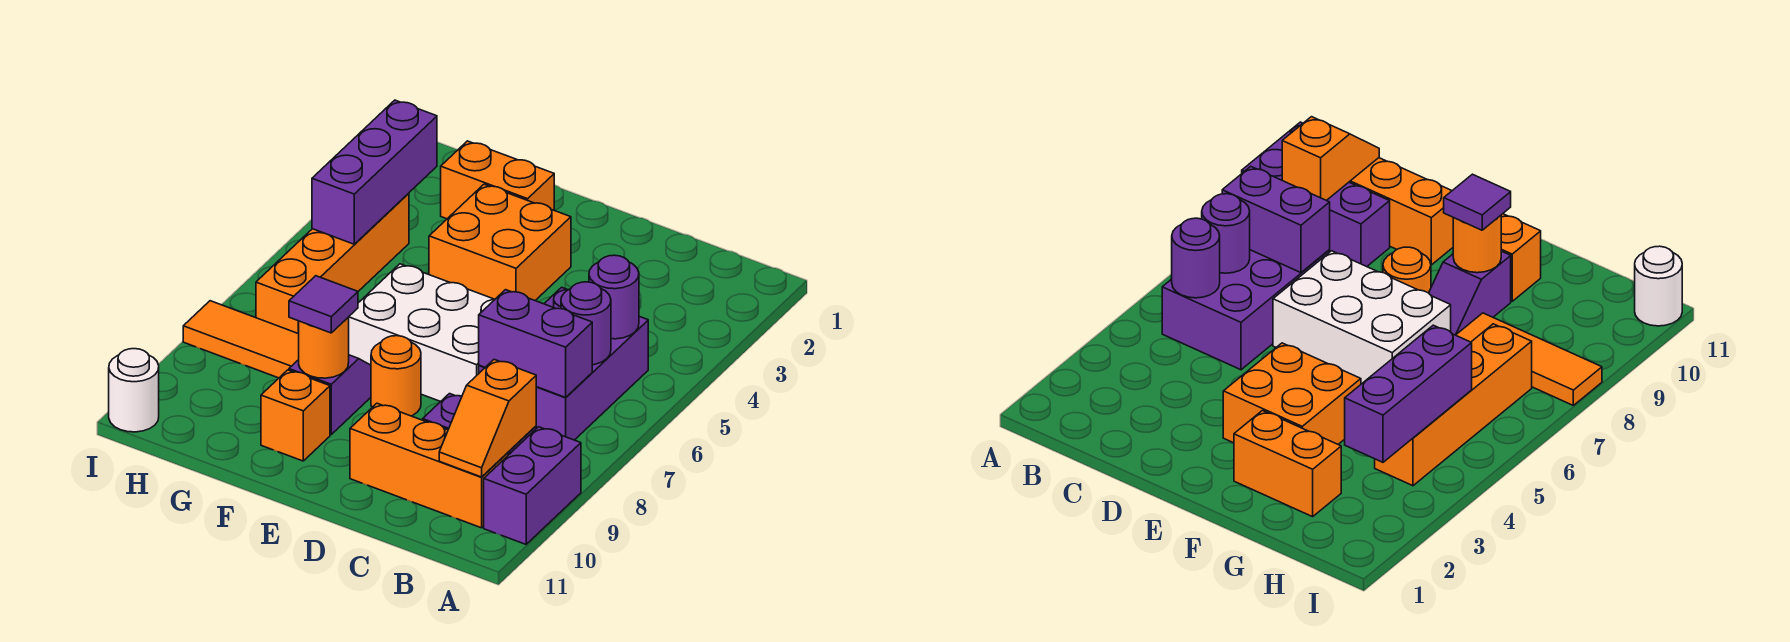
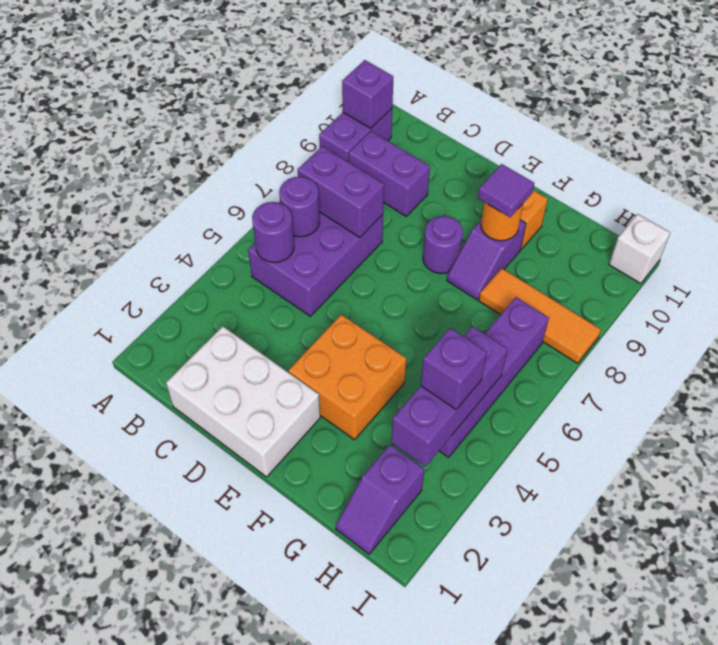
none -> purple brick A10 level 2
orange slope B9:B10 level 2 top 9 -> none
orange brick B10:D10 level 1 -> none
white brick D6:F7 level 1 -> white brick C1:E2 level 1
orange round brick E8 level 1 -> purple round brick E8 level 1
orange brick F2:G2 level 1 -> none
none -> purple slope H1:H2 level 1 top 2
orange brick H4:H7 level 1 -> purple brick H4:H7 level 1
none -> purple brick H4 level 3
white round brick I11 level 1 -> white brick I11 level 1

